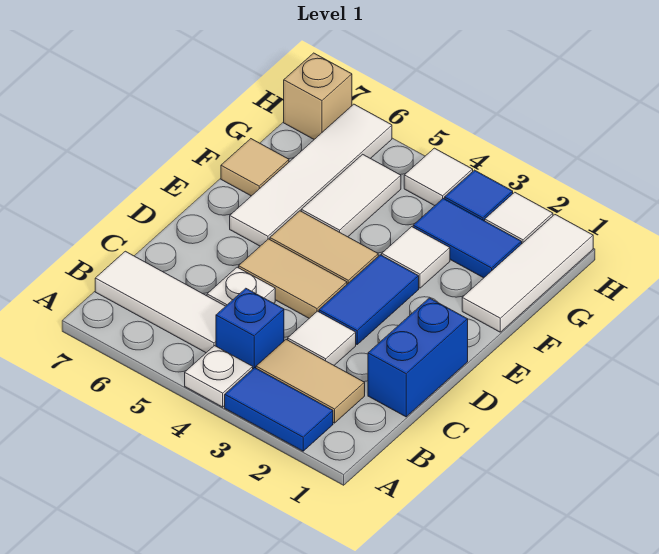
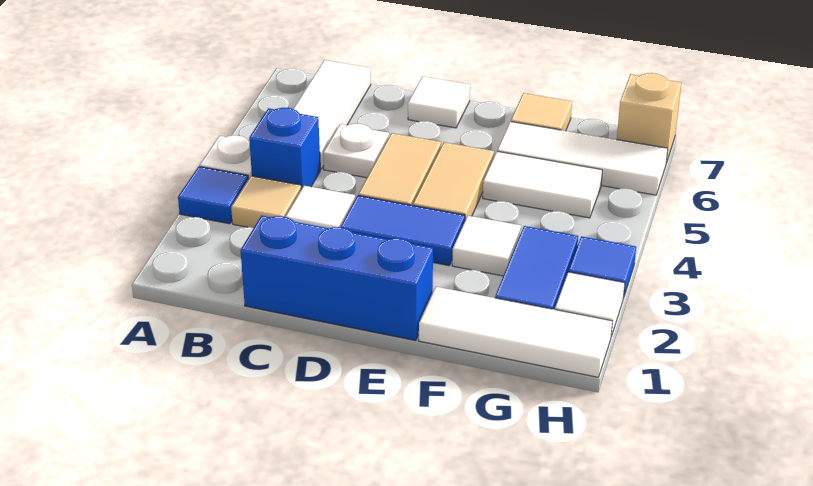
blue tile A2:A3 level 1 -> blue tile A3 level 1
tan tile B2:B3 level 1 -> tan tile B3 level 1
blue brick C1:D1 level 1 -> blue brick C1:E1 level 1
white tile E6:H6 level 1 -> white tile F6:H6 level 1
white tile H4 level 1 -> white tile D7 level 1

